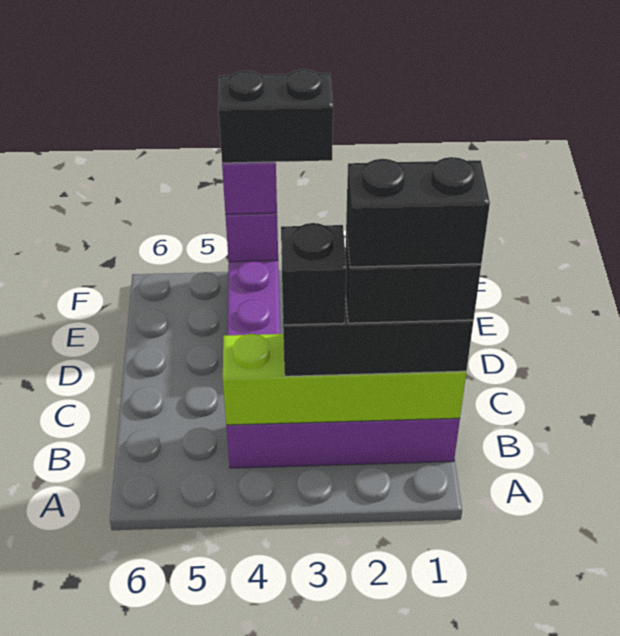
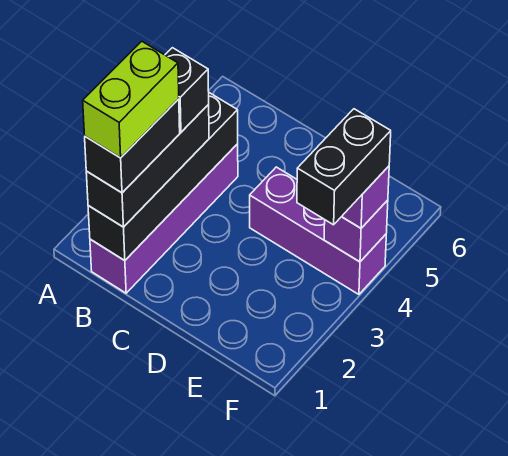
lime brick B1:B4 level 2 -> black brick B1:B4 level 2
black brick B1:B2 level 5 -> lime brick B1:B2 level 5

